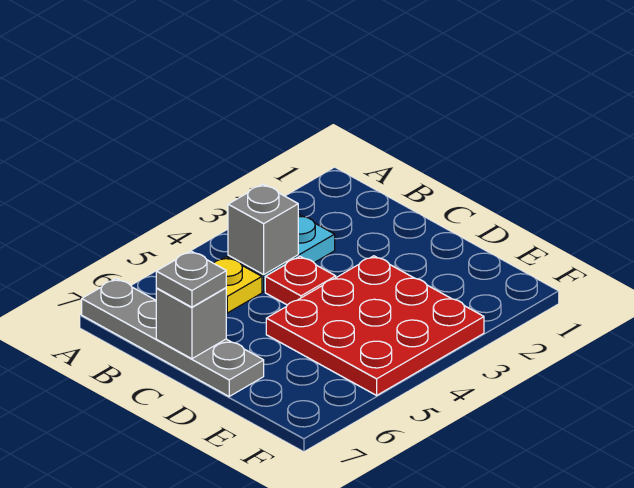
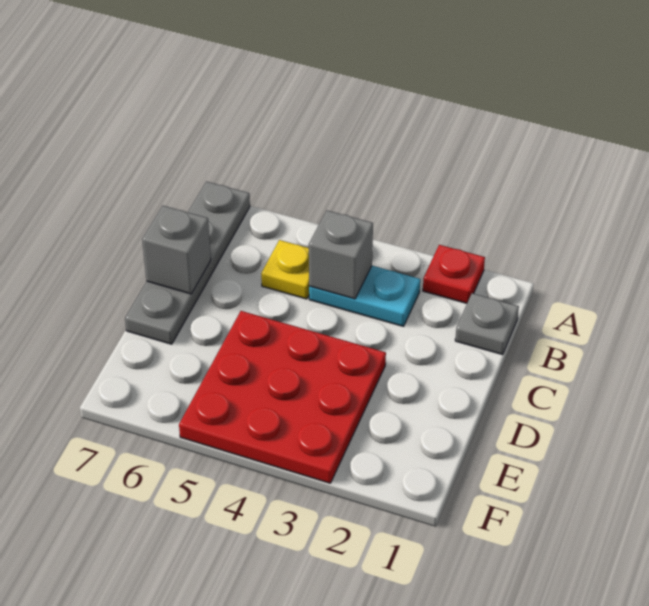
red plate C4 level 1 -> red plate A2 level 1
grey plate C7 level 3 -> grey plate B1 level 1

